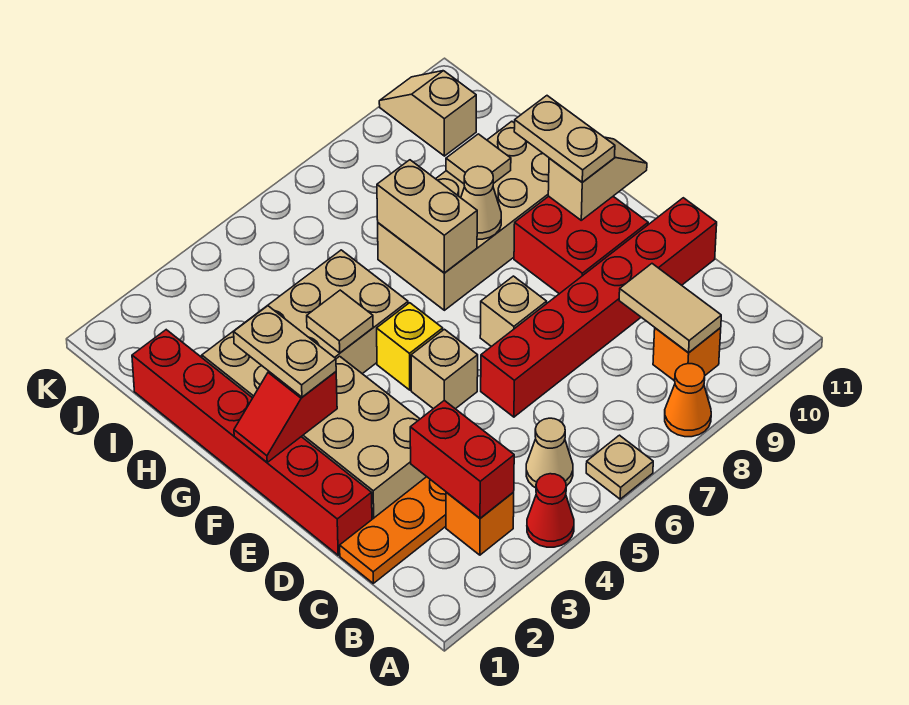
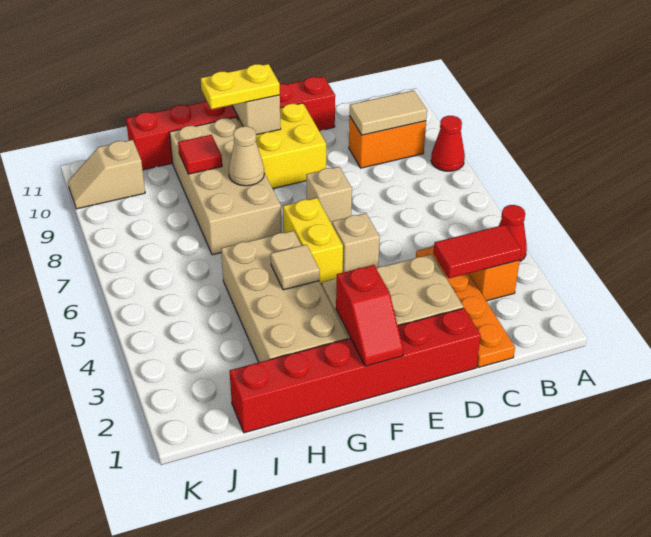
tan plate A6 level 1 -> none
orange cone A8 level 1 -> red cone A8 level 1
red brick B3:C3 level 2 -> red tile B3:C3 level 2
tan cone B5 level 1 -> none
orange brick B9 level 1 -> orange brick B9:C9 level 1
red brick D6:D11 level 1 -> red brick D11:I11 level 1
red brick E9:F10 level 1 -> yellow brick E9:F10 level 1
tan plate F2:G2 level 3 -> none
yellow brick F5 level 1 -> yellow brick F5:F6 level 1
tan plate F10:G10 level 3 -> yellow plate F10:G10 level 3
tan brick G7:H7 level 2 -> none
tan tile H9 level 2 -> red tile H9 level 2

